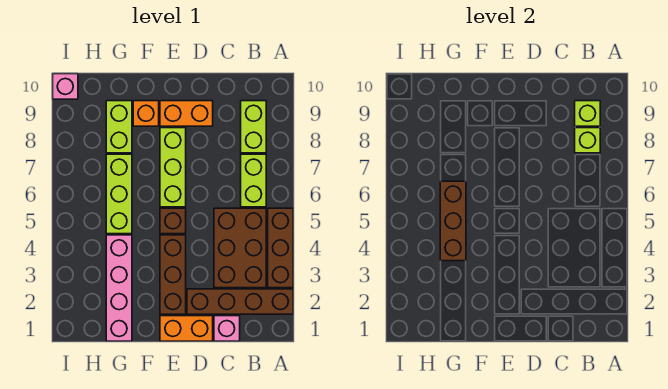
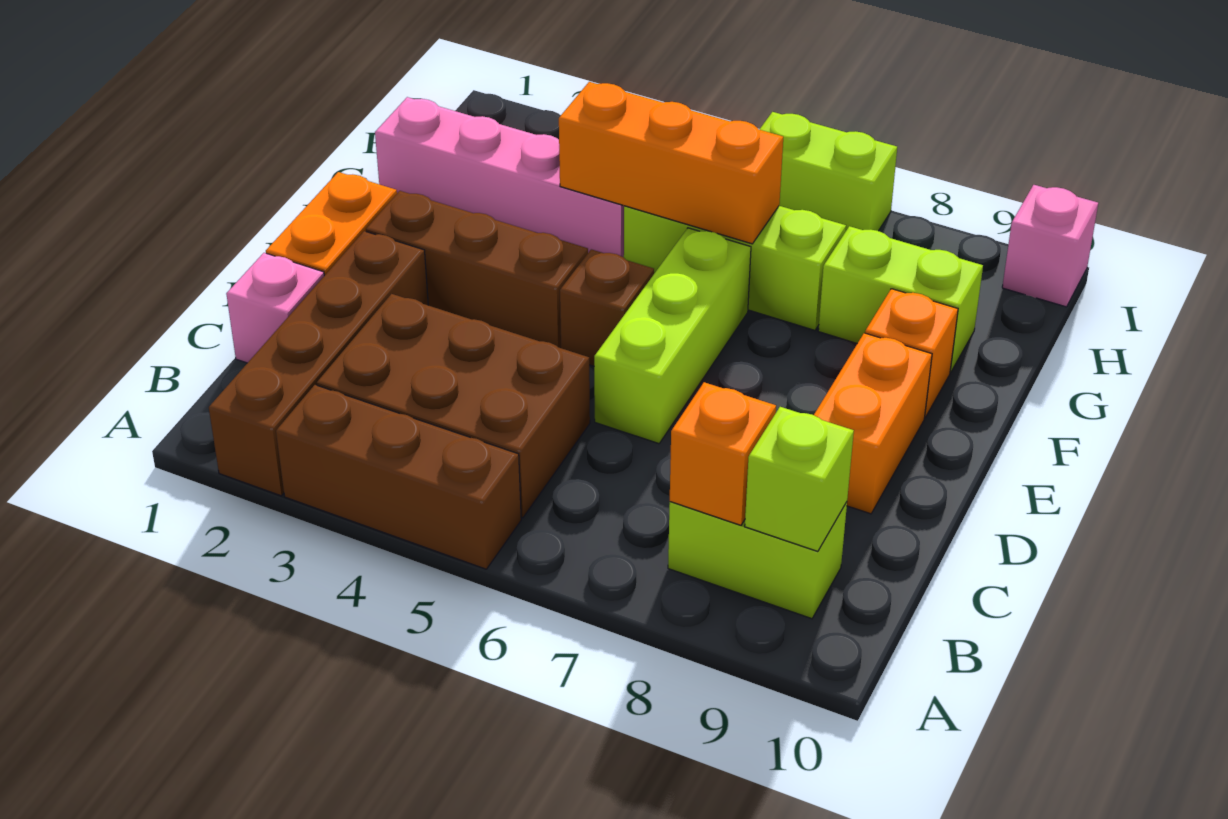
lime brick B6:B7 level 1 -> lime brick I6:I7 level 1
lime brick B8 level 2 -> orange brick B8 level 2
lime brick E6:E8 level 1 -> lime brick D6:F6 level 1
brown brick G4:G6 level 2 -> orange brick G4:G6 level 2

